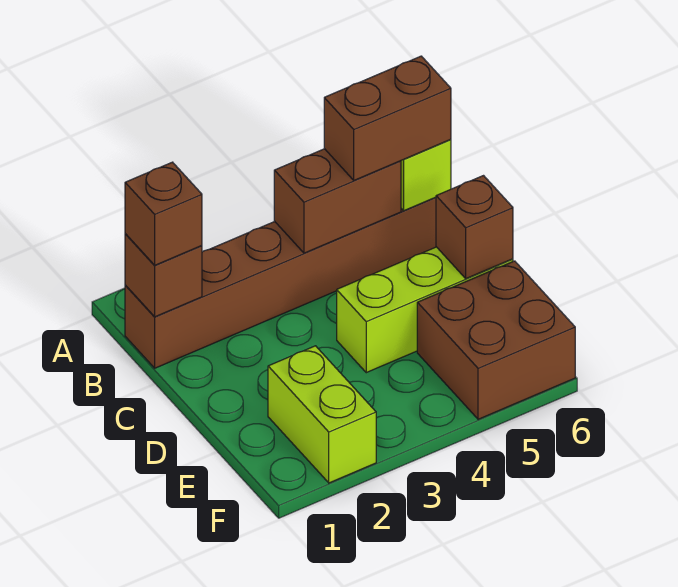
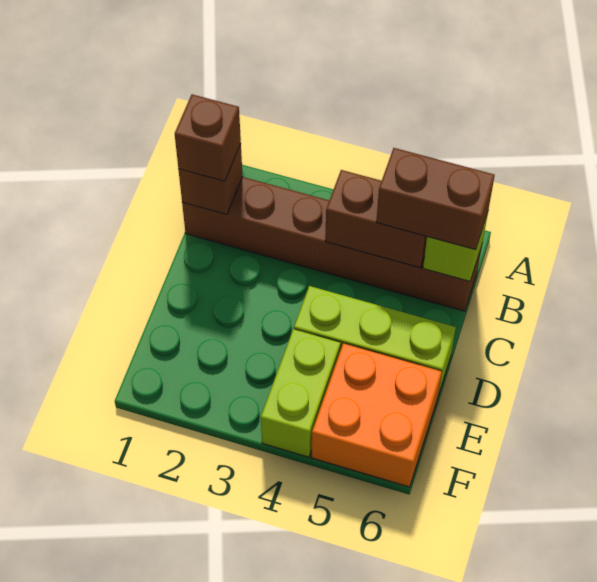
brown brick D6 level 2 -> none
lime brick E2:F2 level 1 -> lime brick E4:F4 level 1
brown brick E5:F6 level 1 -> orange brick E5:F6 level 1

